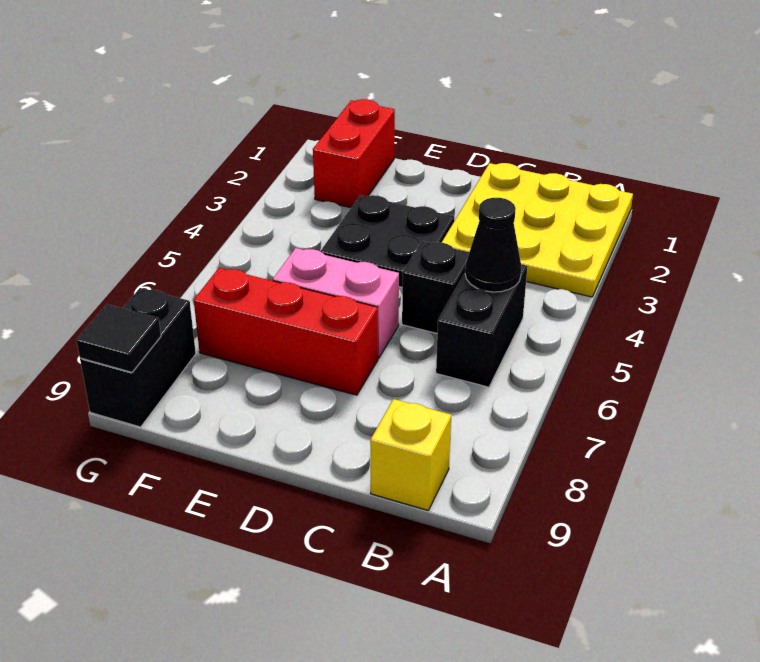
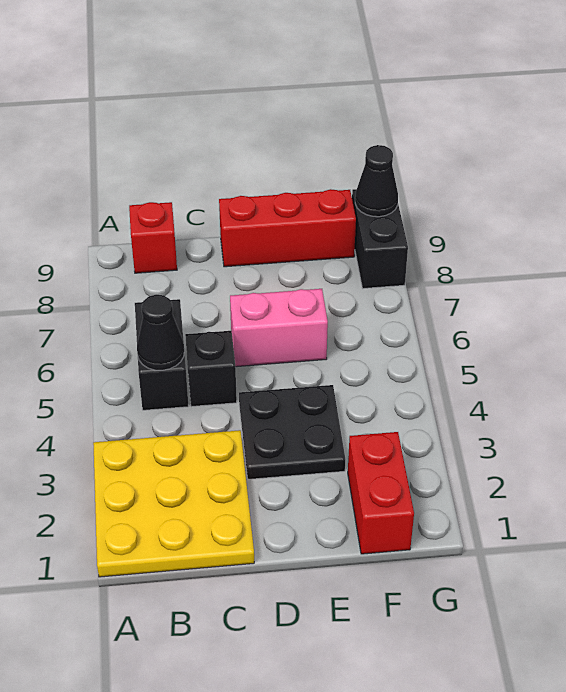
yellow brick B9 level 1 -> red brick B9 level 1
red brick D7:F7 level 1 -> red brick D9:F9 level 1
black tile G9 level 2 -> black cone G9 level 2

